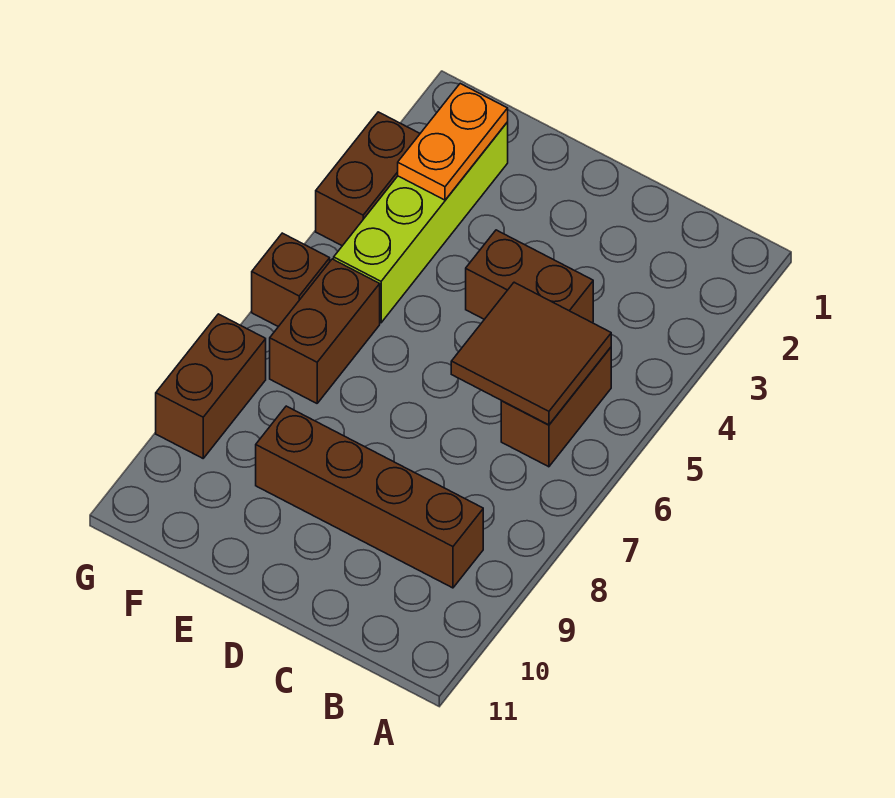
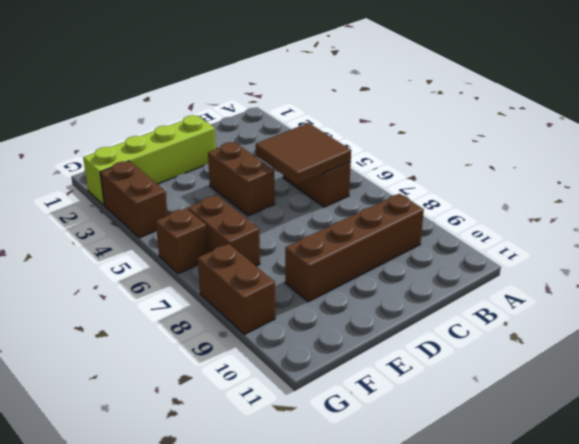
brown brick C4:D4 level 1 -> brown brick D4:D5 level 1
lime brick F2:F5 level 1 -> lime brick D2:G2 level 1
orange plate F2:F3 level 2 -> none

